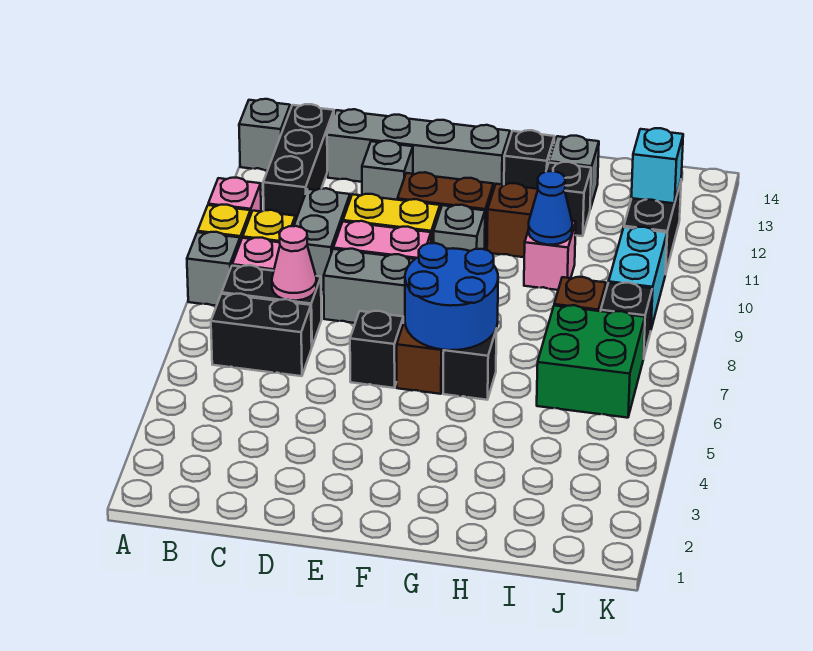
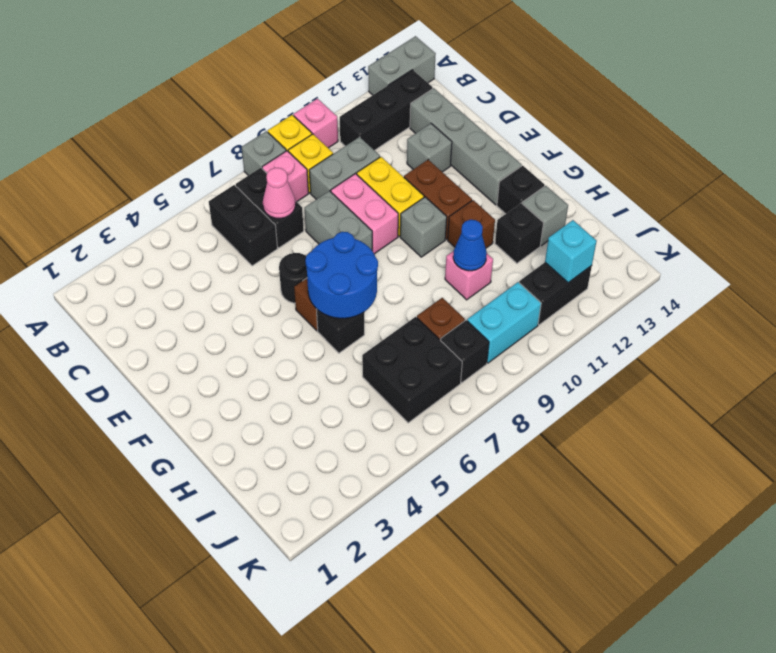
grey brick A13 level 1 -> grey brick A13:A14 level 1
black brick E6 level 1 -> black round brick E6 level 1
green brick I6:J7 level 1 -> black brick I6:J7 level 1

